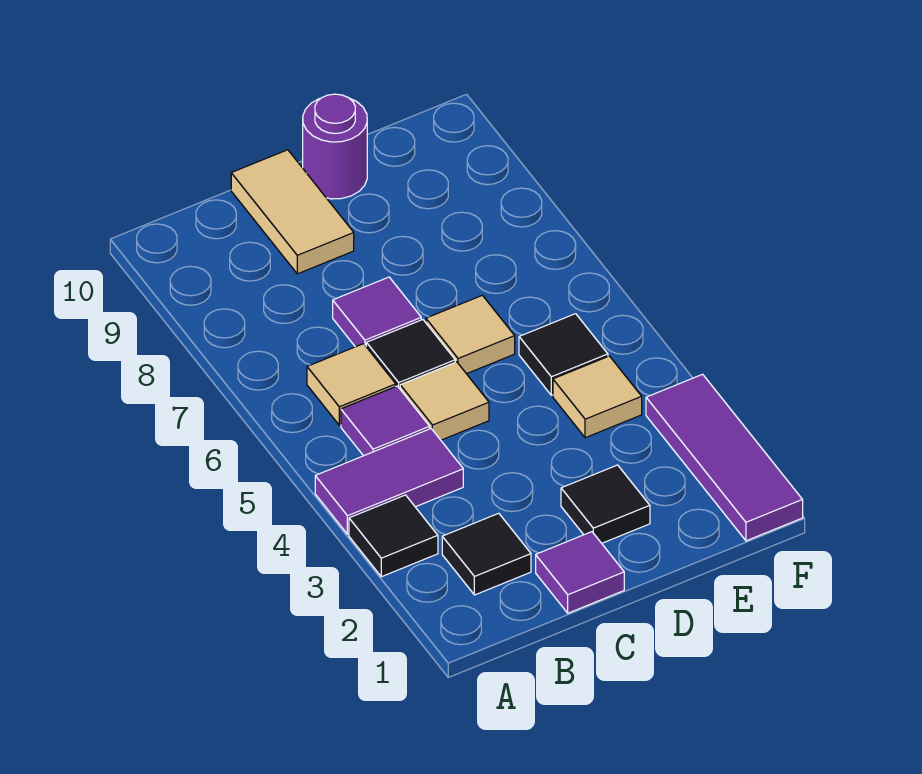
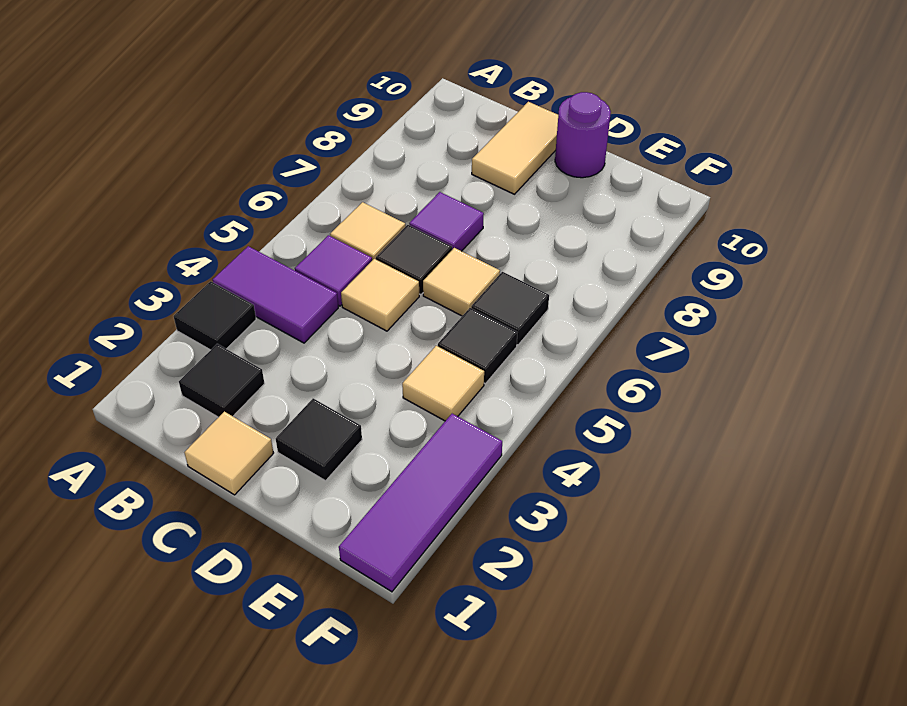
purple tile C1 level 1 -> tan tile C1 level 1
none -> black tile E6 level 1

